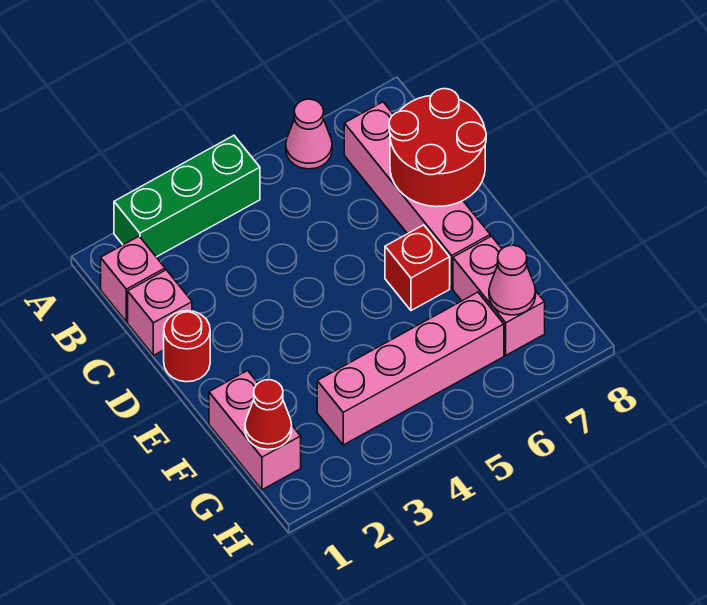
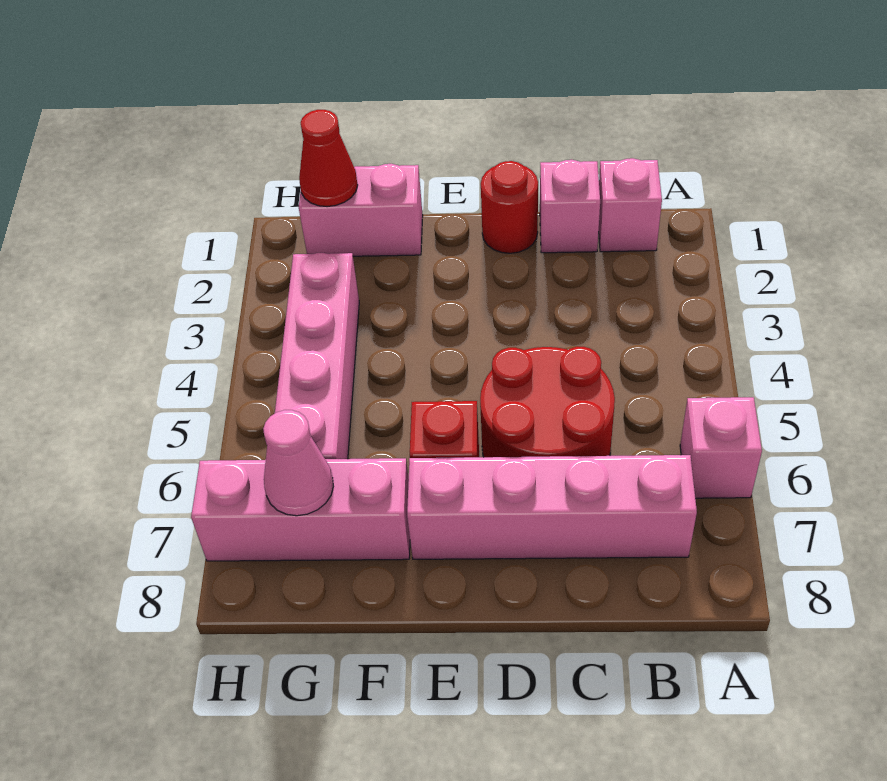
green brick A2:A4 level 1 -> none
pink cone A6 level 1 -> pink brick A6 level 1
red round brick C7:D8 level 2 -> red round brick C5:D6 level 1
pink brick F7:G7 level 1 -> pink brick F7:H7 level 1

